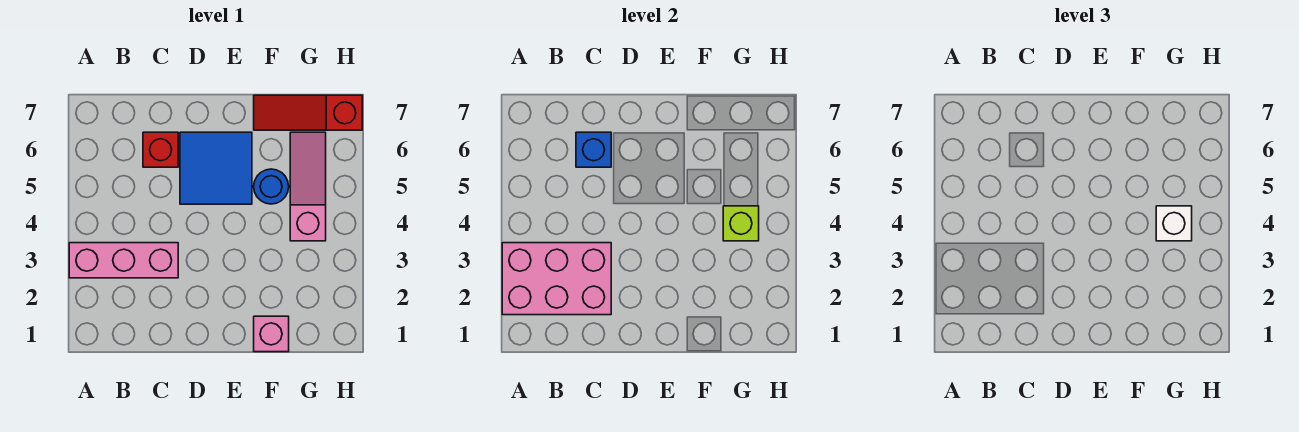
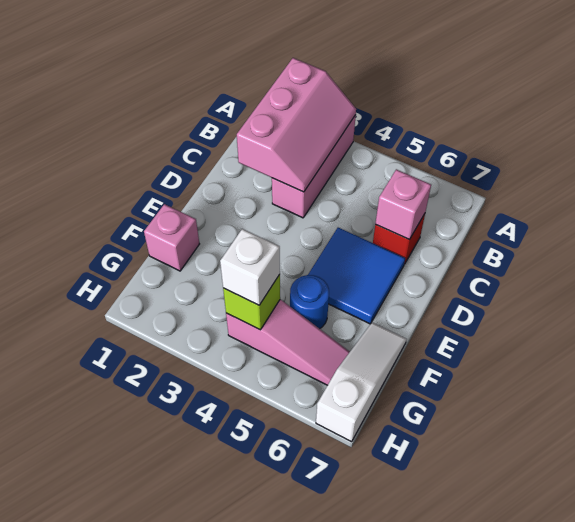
pink brick A2:C3 level 2 -> pink slope A2:C3 level 2 top 2
blue brick C6 level 2 -> pink brick C6 level 2
red slope F7:H7 level 1 top H -> white slope F7:H7 level 1 top H

